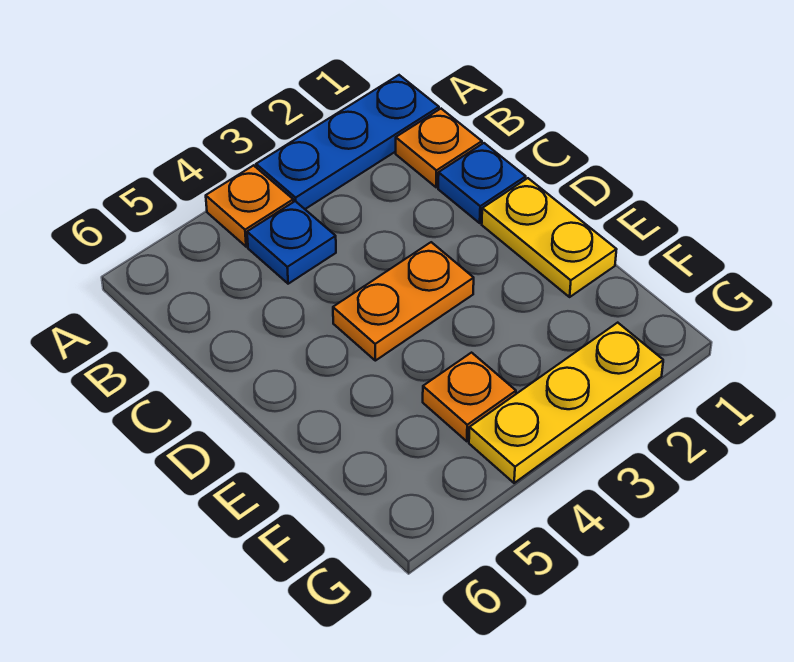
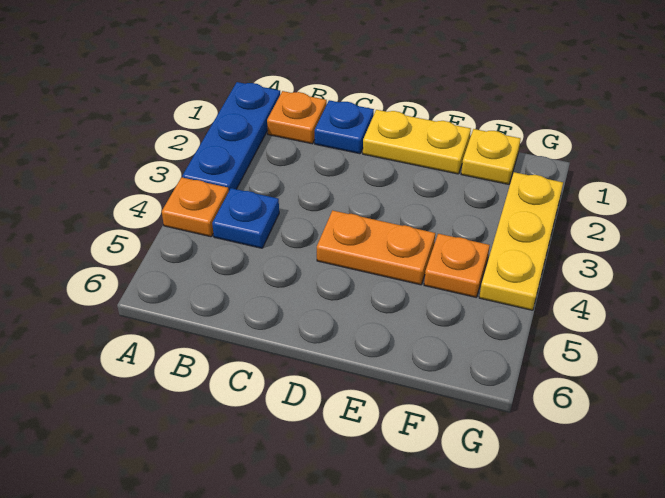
orange plate D3:D4 level 1 -> orange plate D4:E4 level 1
none -> yellow plate F1 level 1

